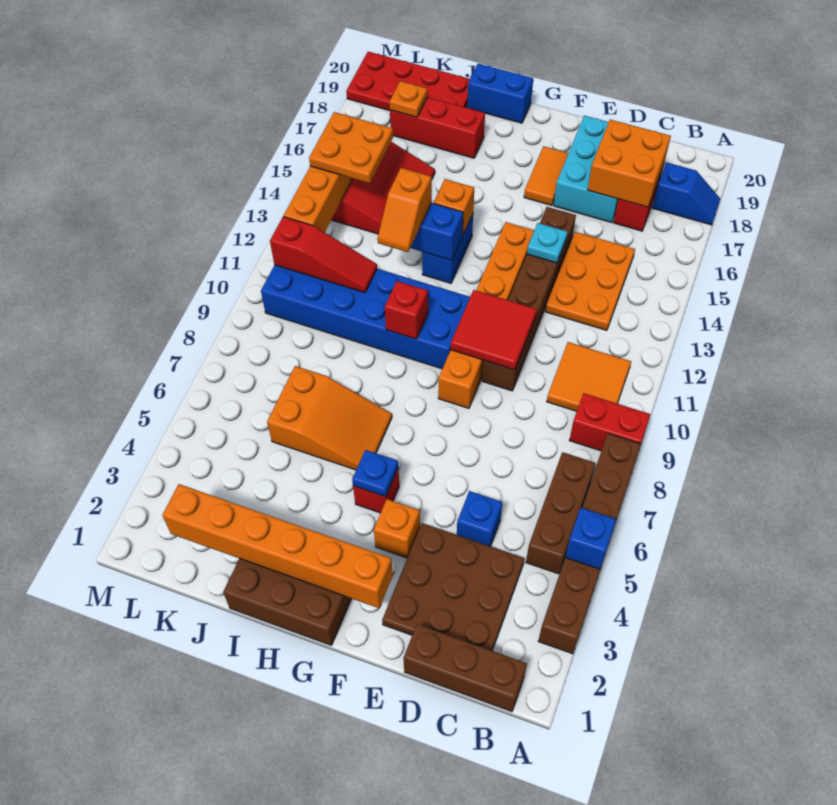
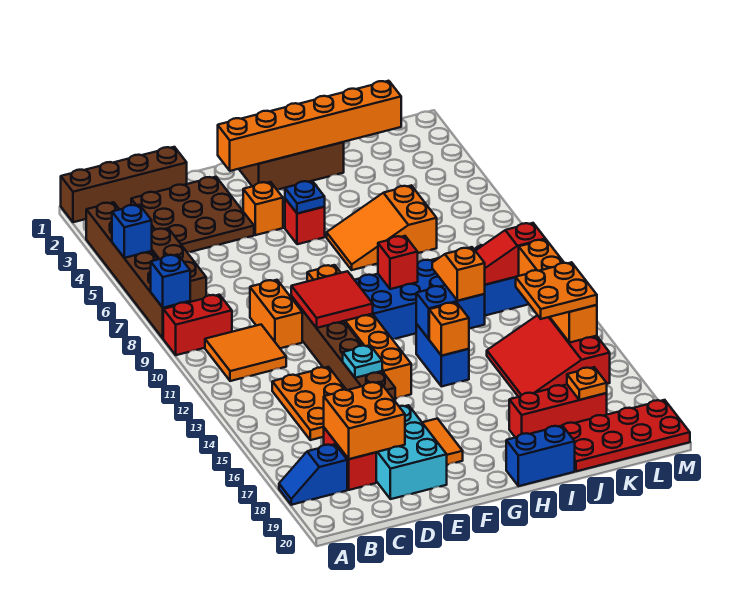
brown brick B1:D1 level 1 -> brown brick A1:D1 level 1
blue brick D5 level 1 -> blue brick A8 level 2
none -> orange brick D9:D10 level 1

